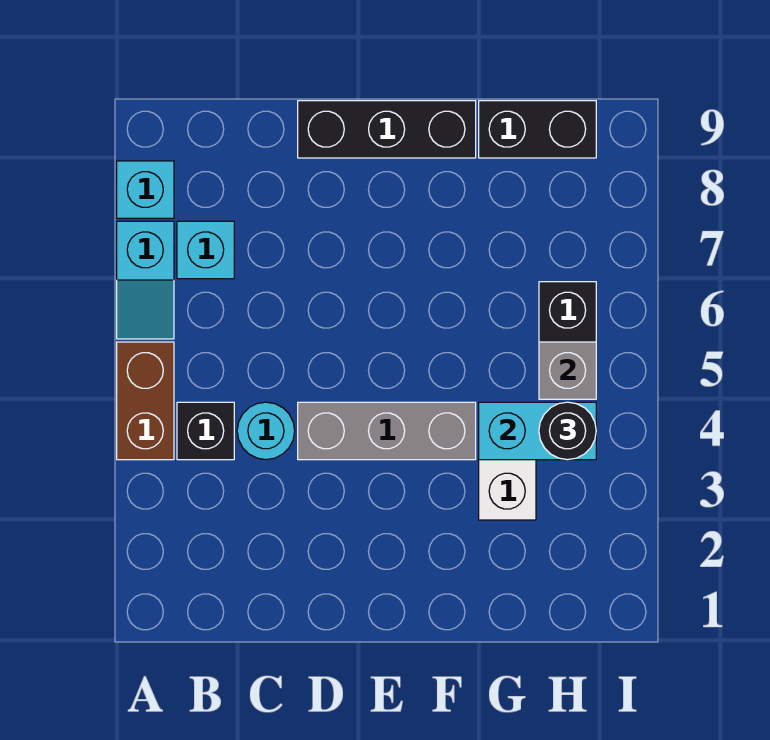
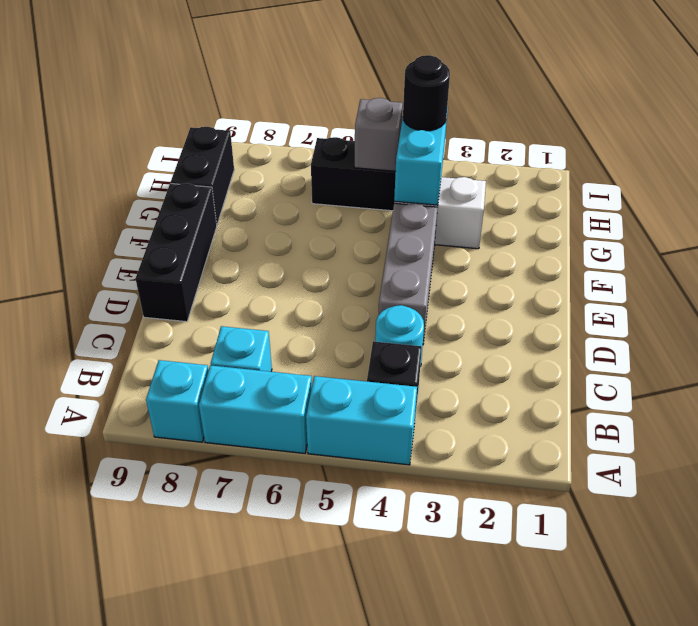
brown brick A4:A5 level 1 -> cyan brick A4:A5 level 1
cyan slope A6:A7 level 1 top 7 -> cyan brick A6:A7 level 1

